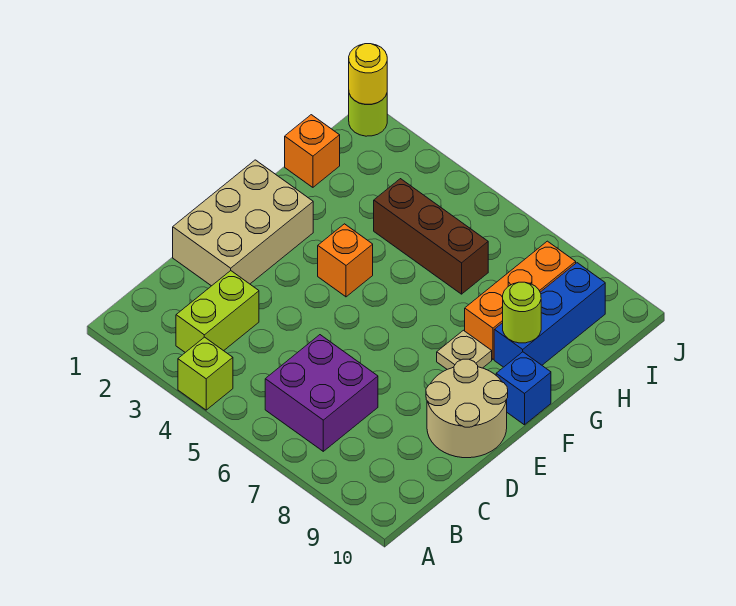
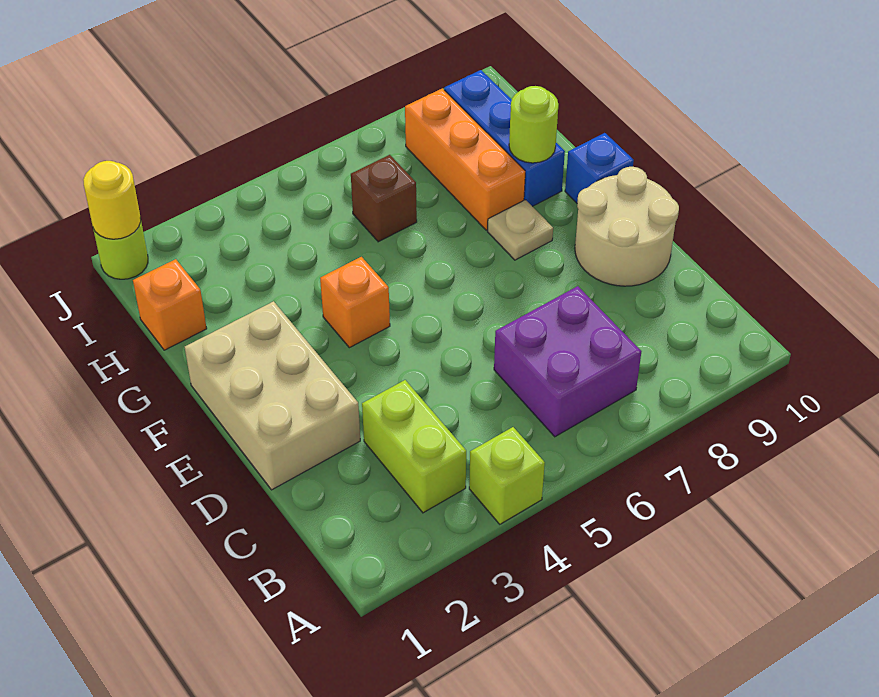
brown brick H4:H6 level 1 -> brown brick H6 level 1

